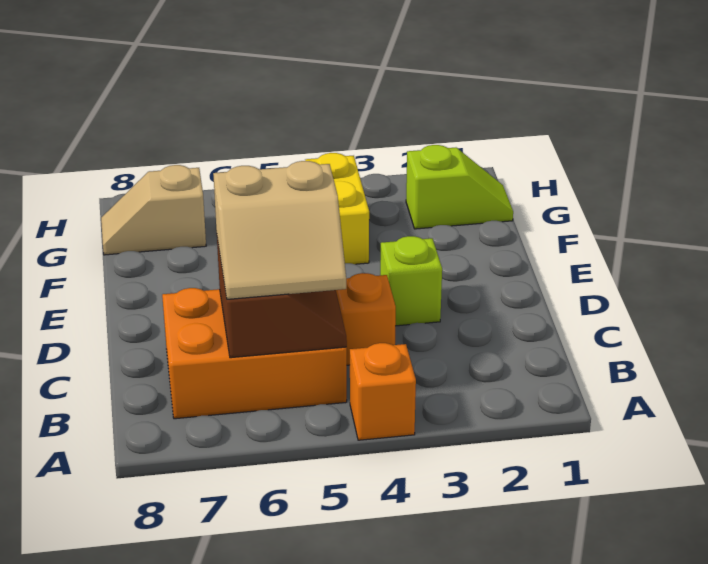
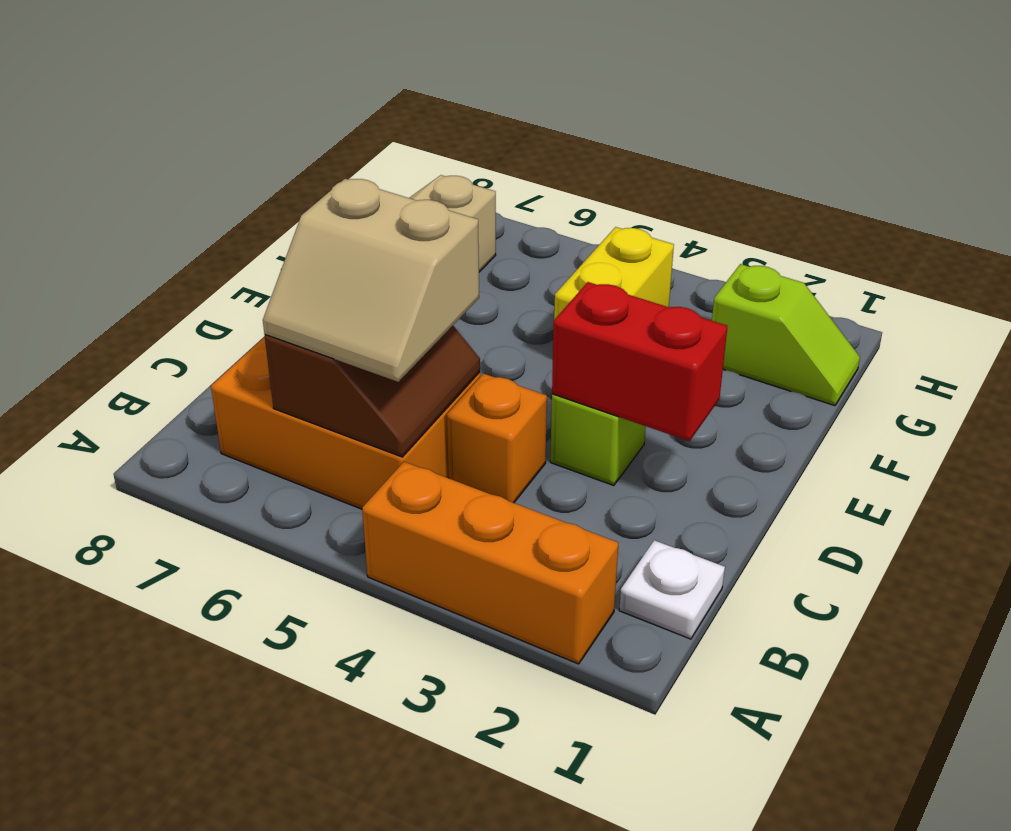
orange brick A4 level 1 -> orange brick A2:A4 level 1
none -> white plate B1 level 1
none -> red brick D2:D3 level 2

